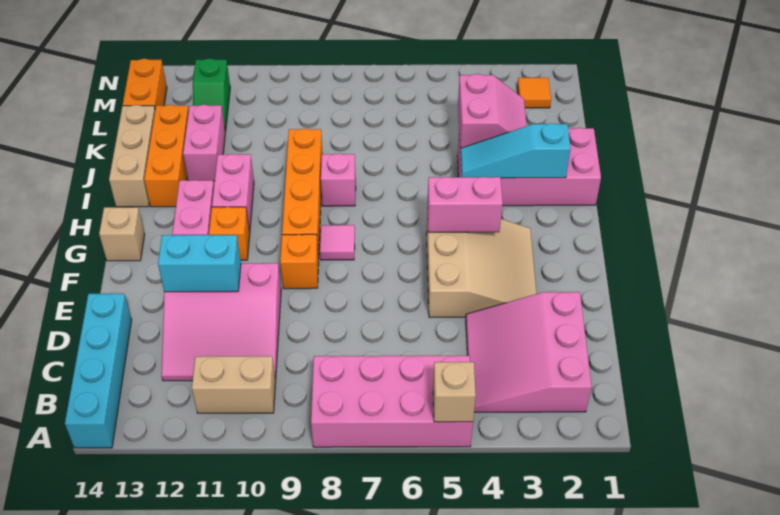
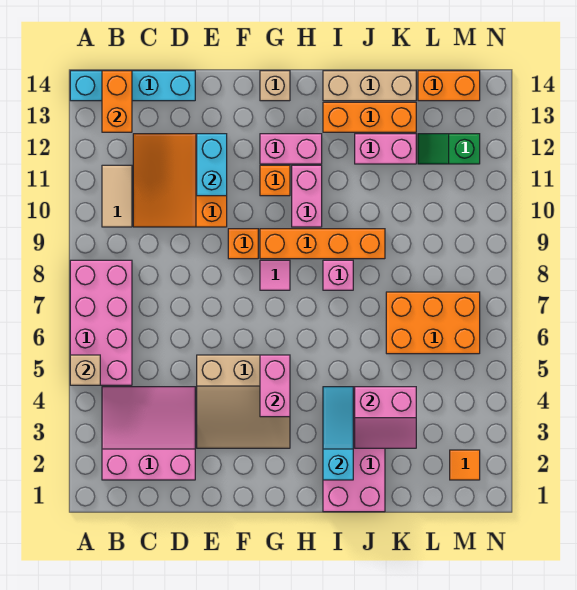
tan brick B10:B11 level 1 -> tan tile B10:B11 level 1
none -> orange brick B13:B14 level 2
pink slope C10:E12 level 1 top E -> orange slope C10:E12 level 1 top E
pink brick H11:I11 level 1 -> pink brick H10:H11 level 1
none -> orange brick K6:M7 level 1

